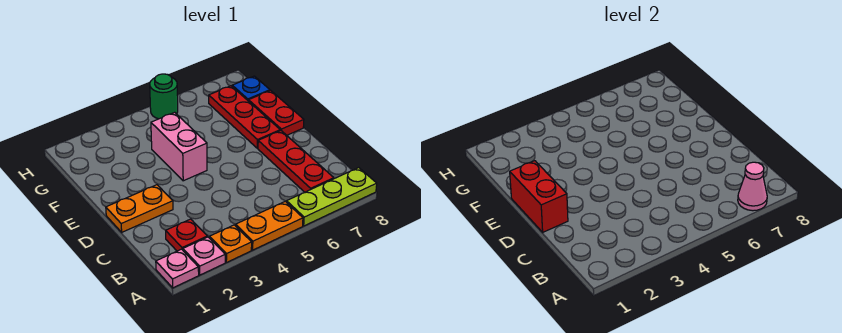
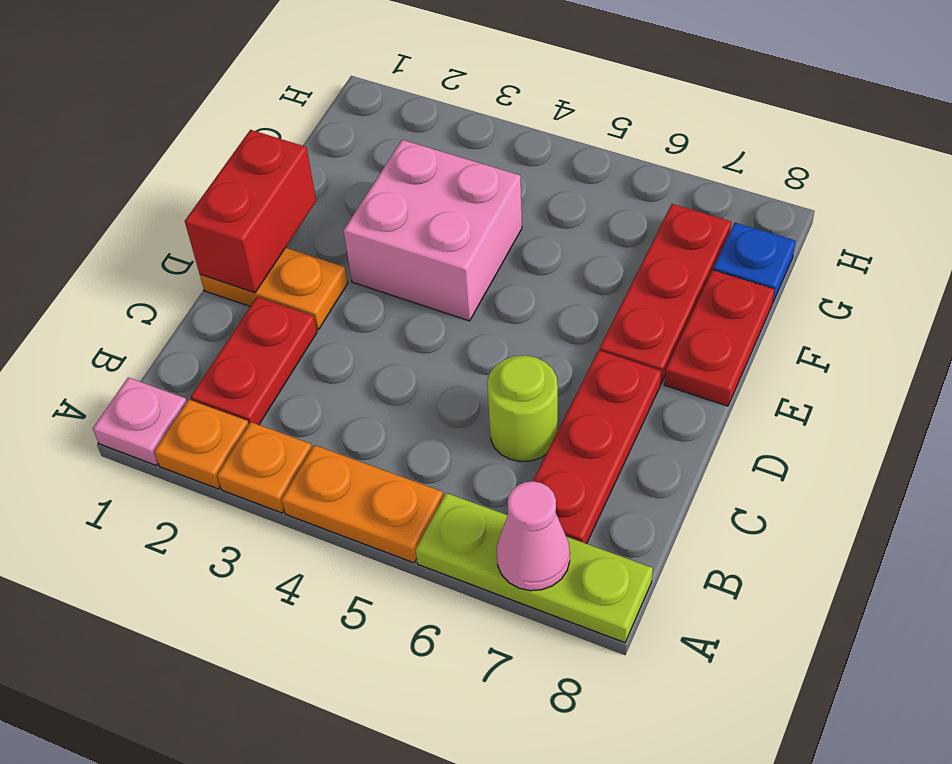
pink plate A2 level 1 -> orange plate A2 level 1
red plate B2 level 1 -> red plate B2:C2 level 1
none -> lime round brick C6 level 1
pink brick E4:F4 level 1 -> pink brick E3:F4 level 1
green round brick H5 level 1 -> none

